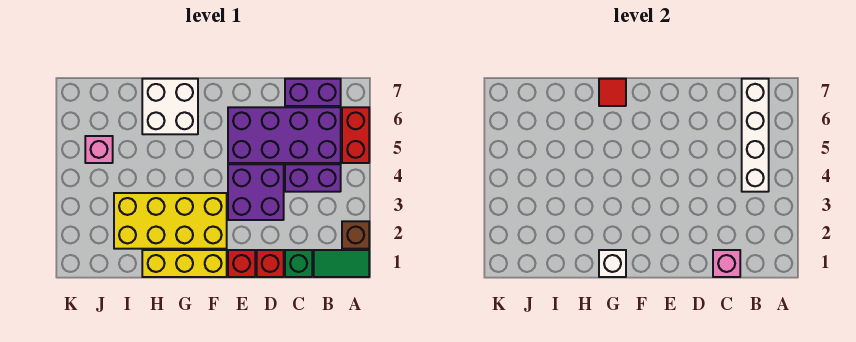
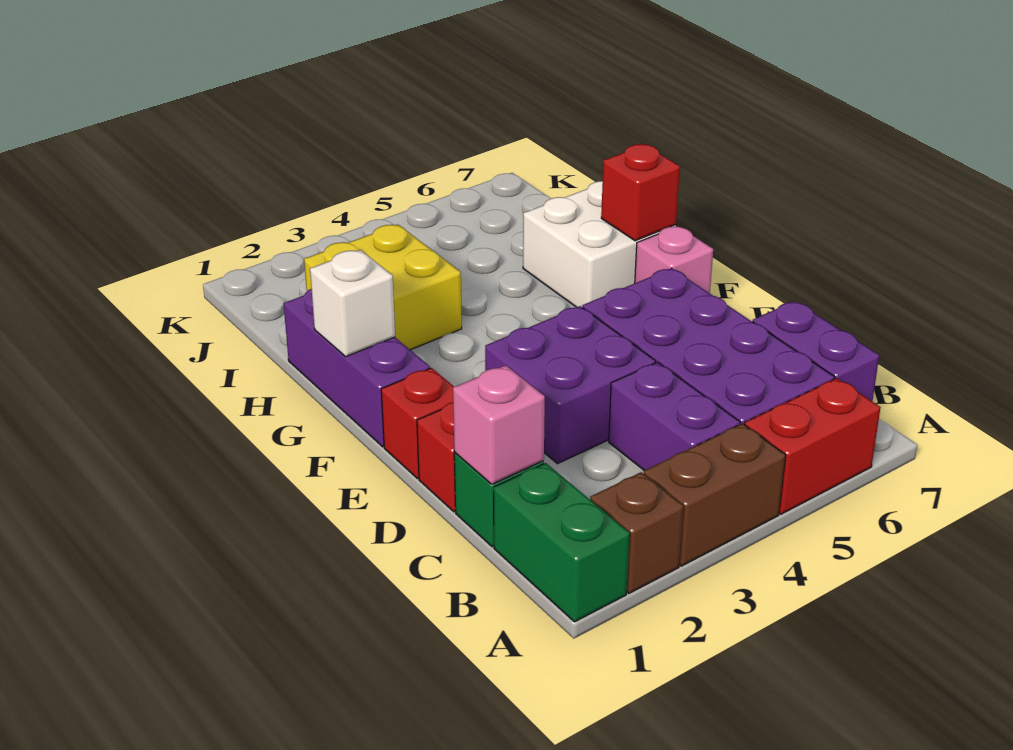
green tile A1:B1 level 1 -> green brick A1:B1 level 1
none -> brown brick A3:A4 level 1
white brick B4:B7 level 2 -> none
yellow brick F1:H1 level 1 -> purple brick F1:H1 level 1
yellow brick F2:I3 level 1 -> yellow brick H2:I3 level 1
red tile G7 level 2 -> red brick G7 level 2
pink brick J5 level 1 -> pink brick F7 level 1

